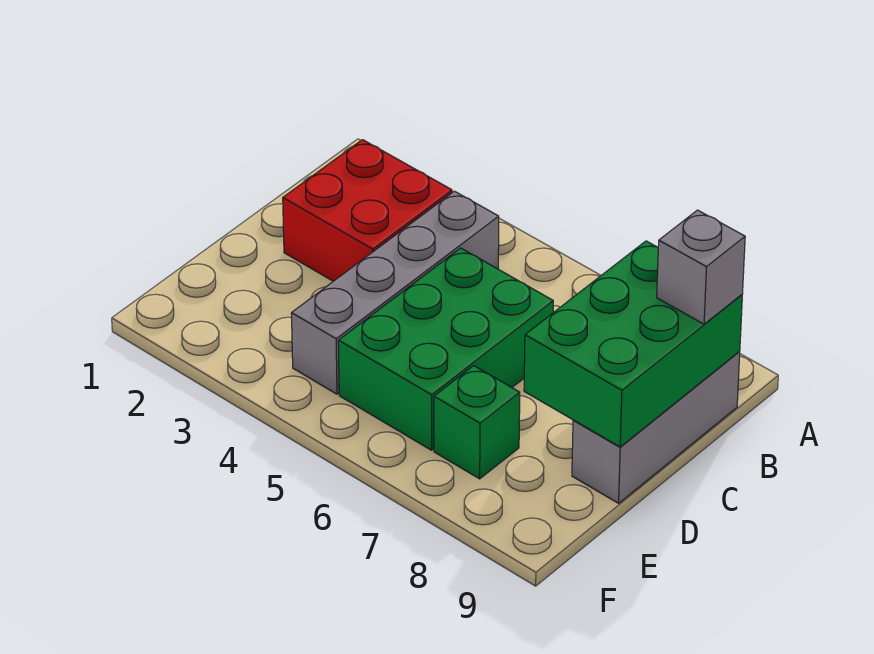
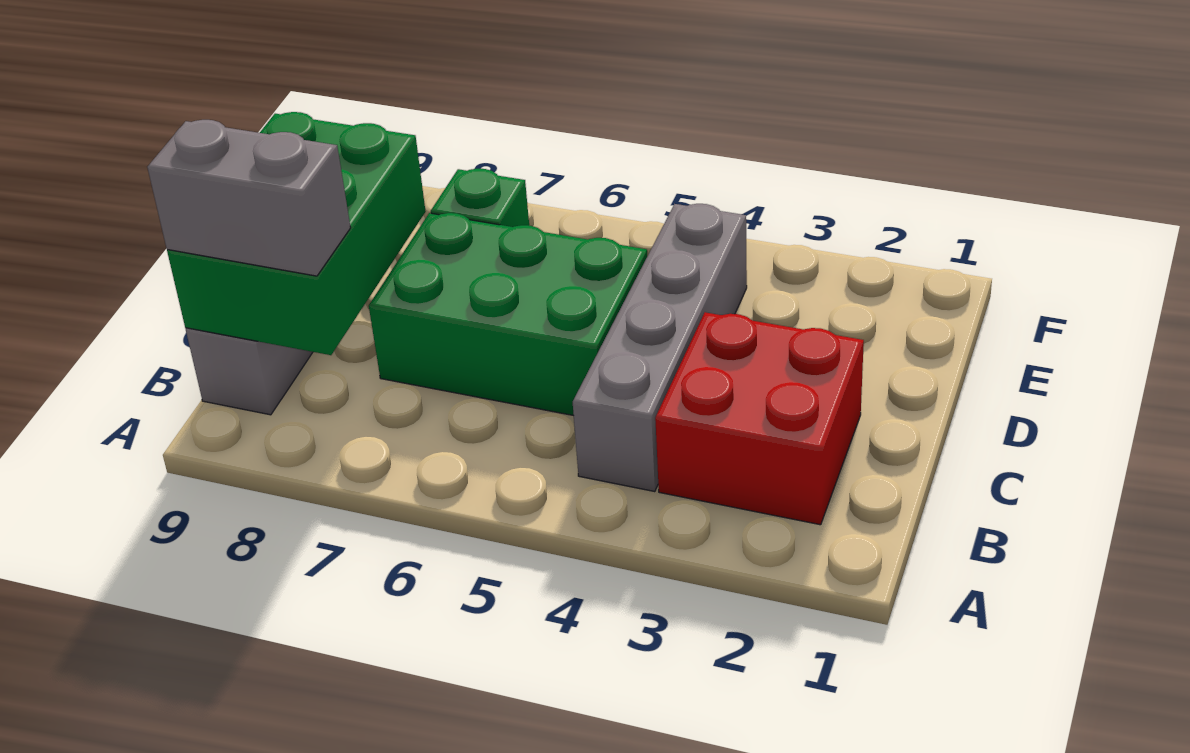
grey brick B9 level 3 -> grey brick B8:B9 level 3
green brick C5:E6 level 1 -> green brick C5:D7 level 1

